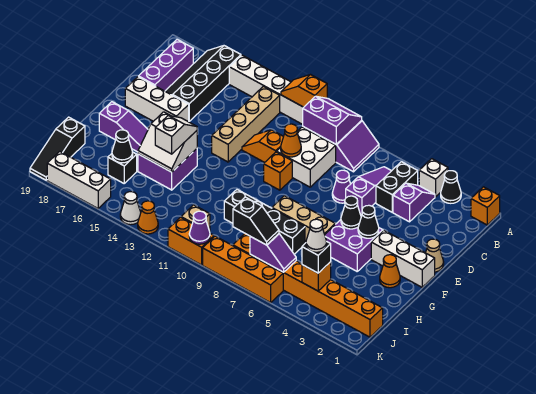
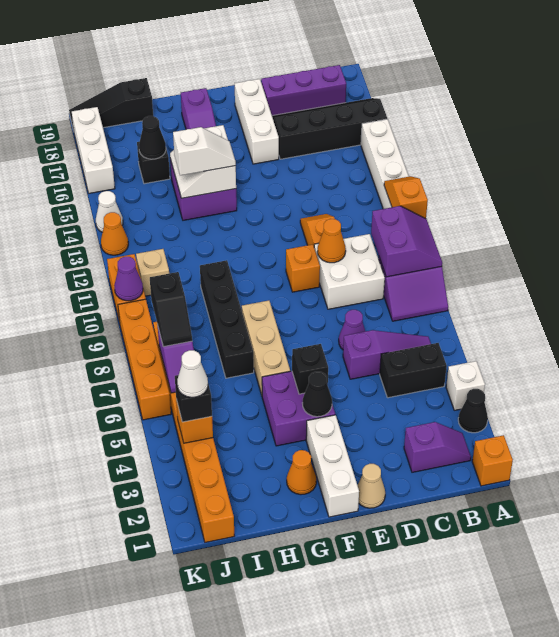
purple slope B4:C4 level 1 top C -> purple slope B2:C2 level 1 top C
tan brick B13:E13 level 1 -> none
black cone F5 level 2 -> black brick F5 level 2

